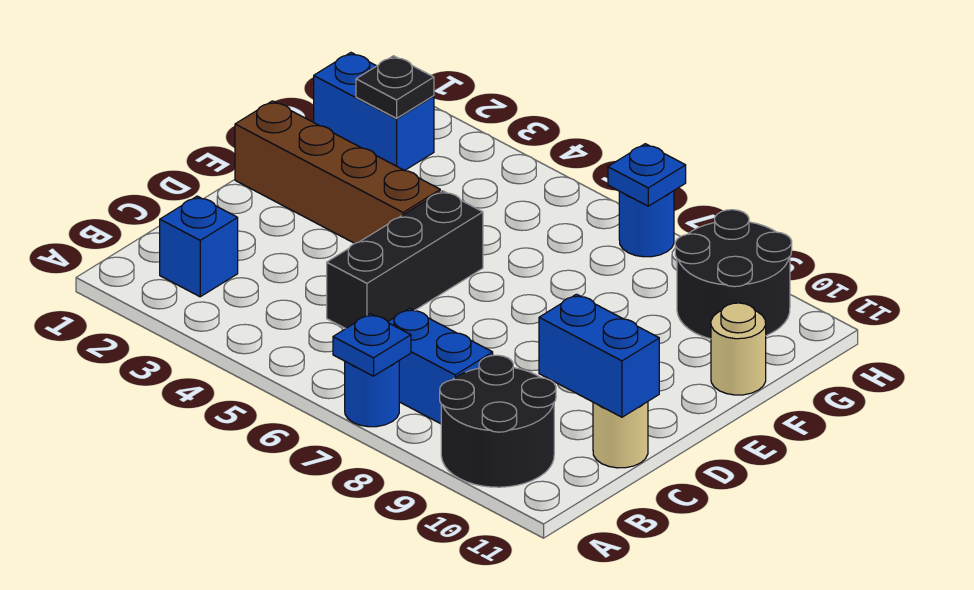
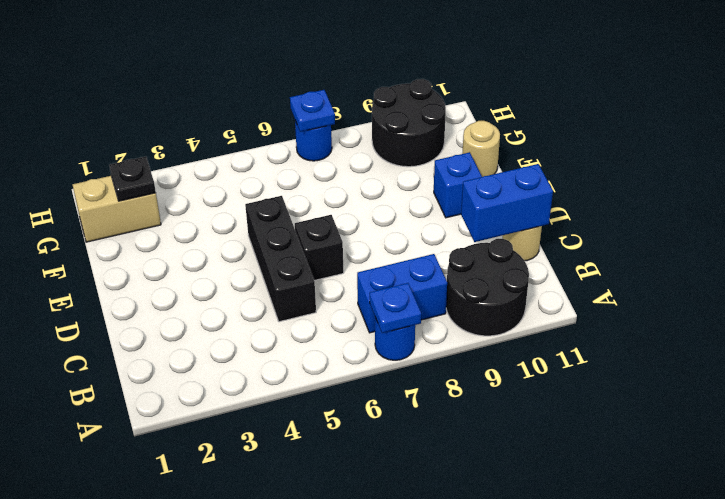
blue brick B2 level 1 -> blue brick E10 level 1
none -> black brick D6 level 1
brown brick E1:E4 level 1 -> none
blue brick G1:G2 level 1 -> tan brick G1:G2 level 1

